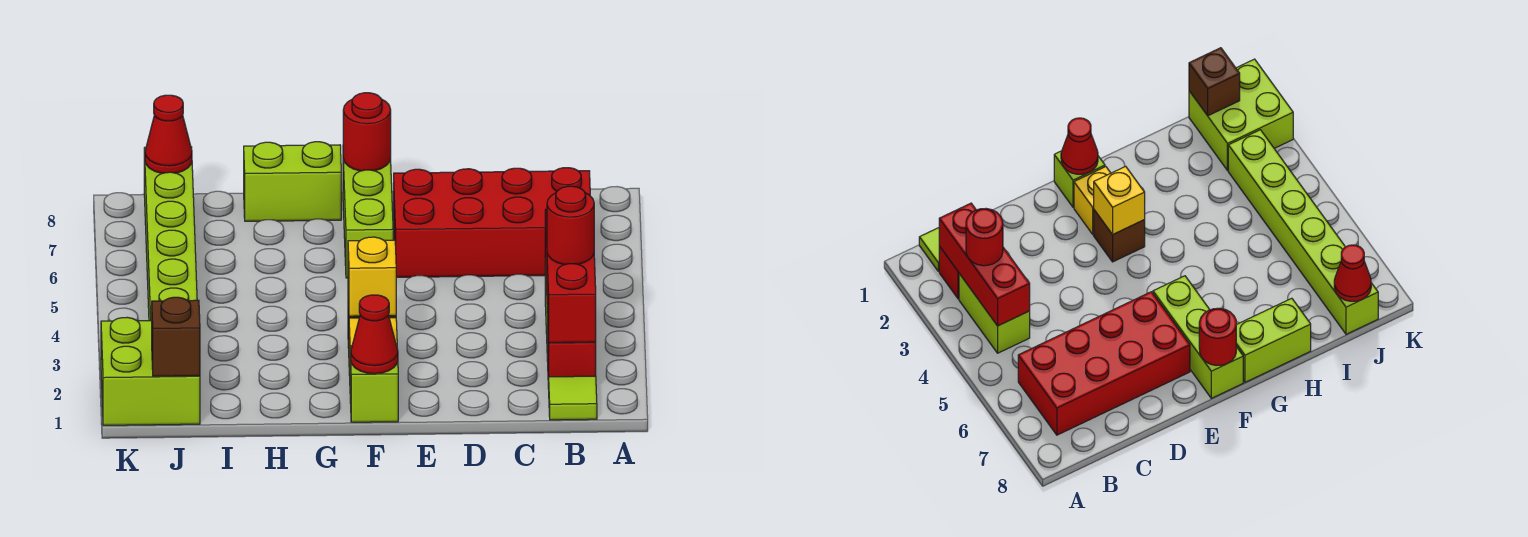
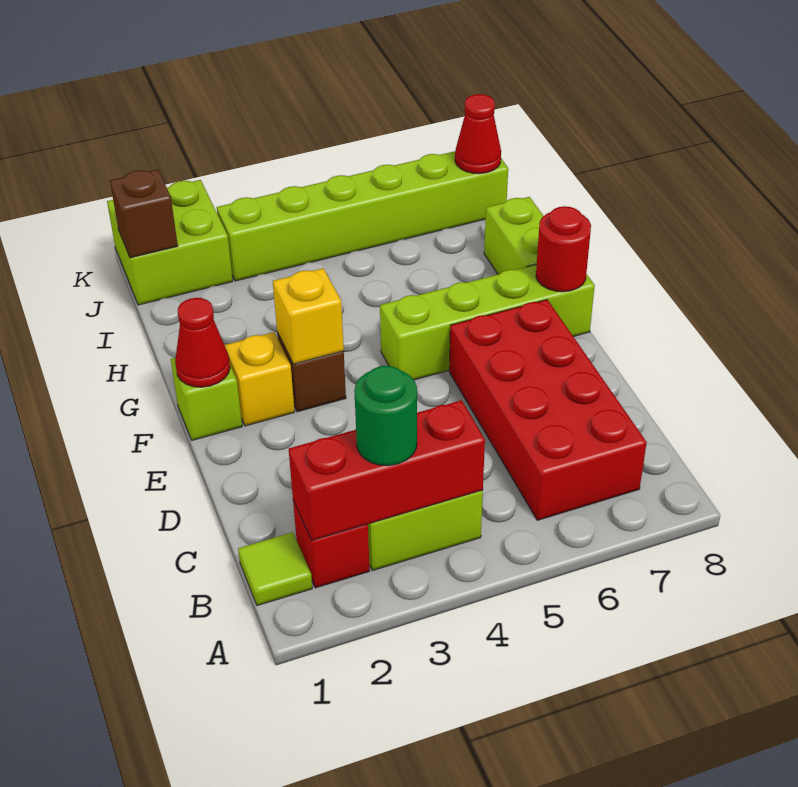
red round brick B3 level 3 -> green round brick B3 level 3
lime brick F6:F8 level 1 -> lime brick F5:F8 level 1

